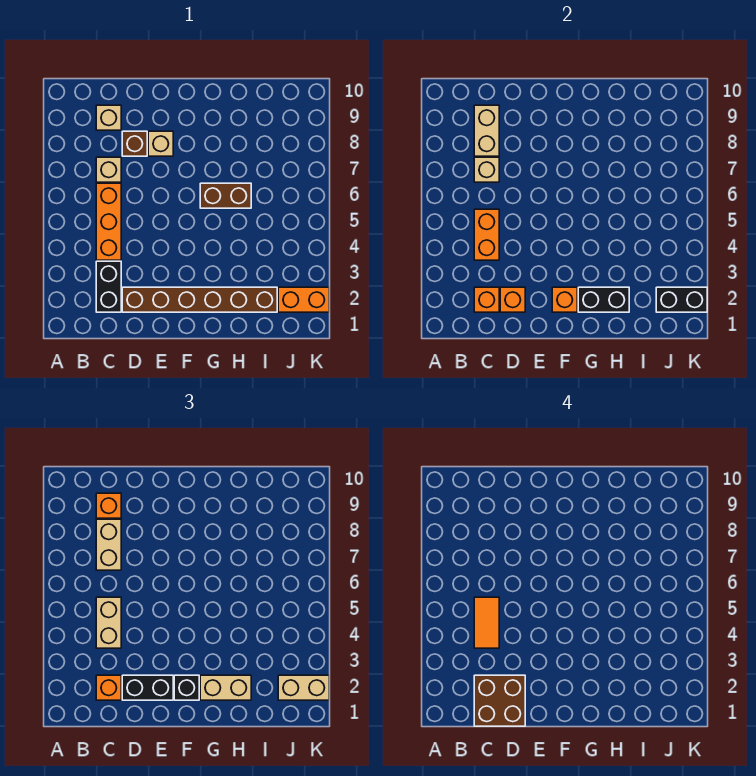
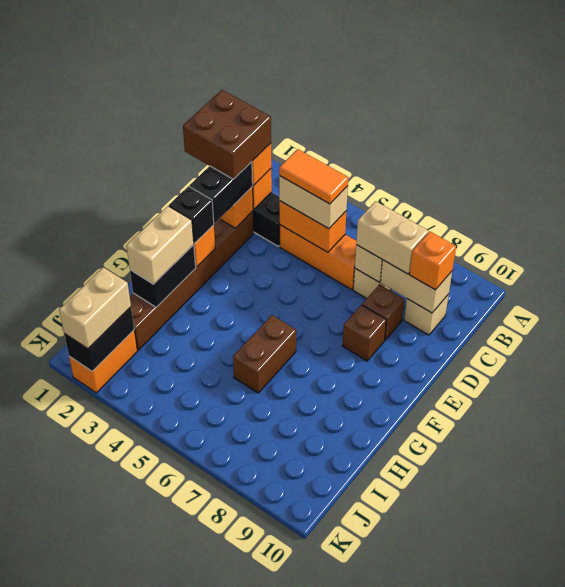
tan brick E8 level 1 -> brown brick E8 level 1

